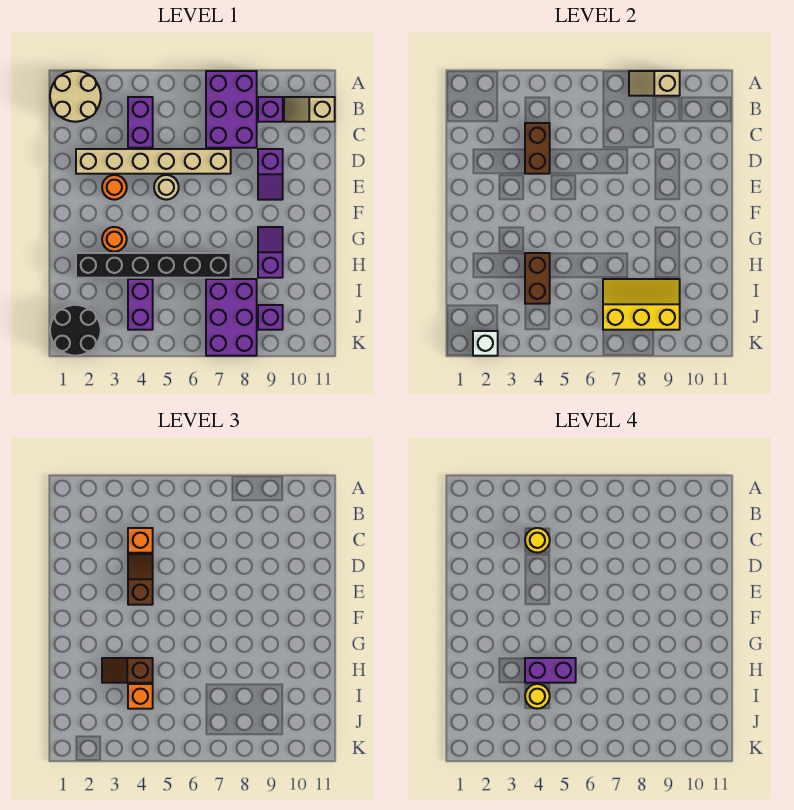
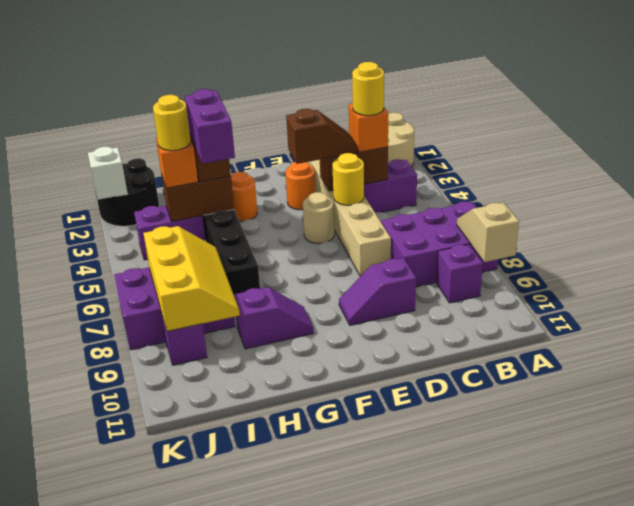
tan slope B10:B11 level 1 top 11 -> none
none -> yellow round brick D5 level 2

